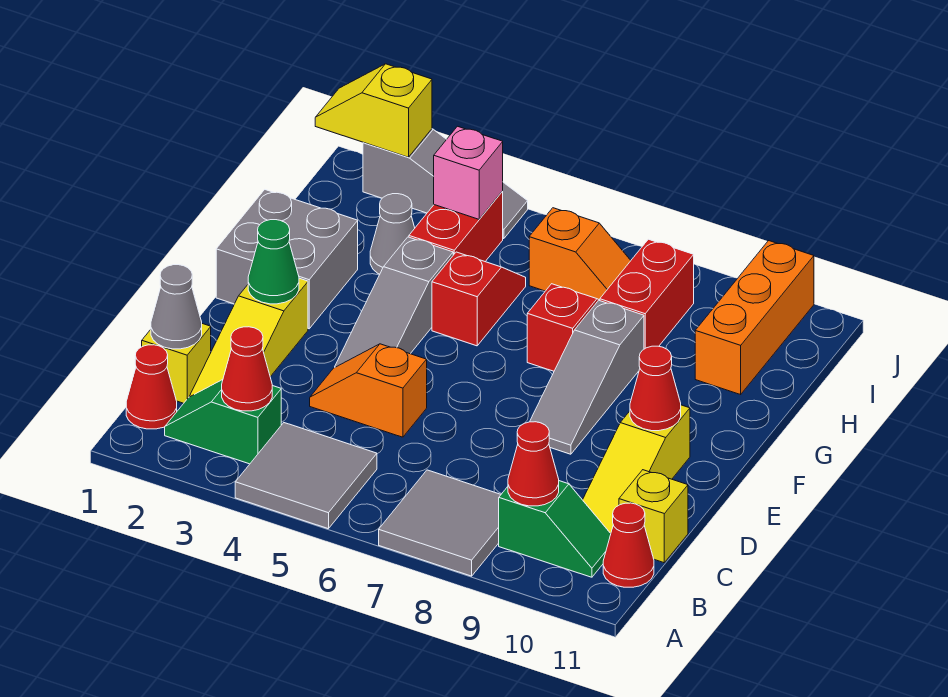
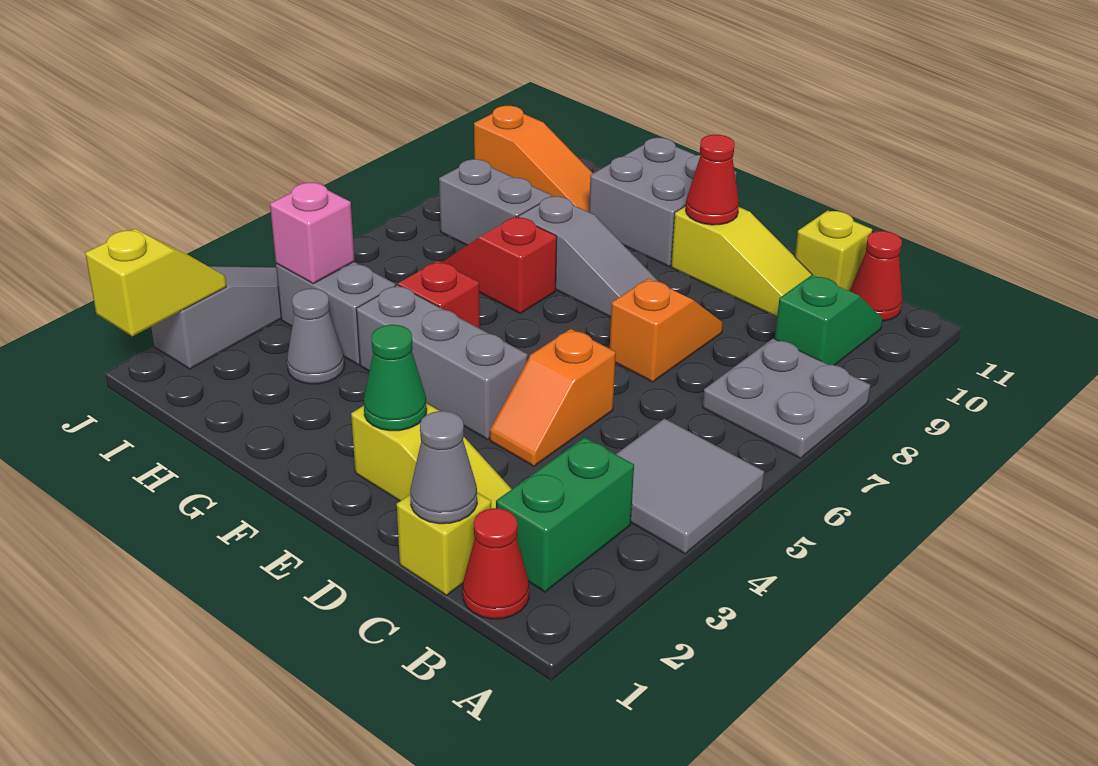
grey tile A7:B8 level 1 -> grey plate A7:B8 level 1
green slope B2:B3 level 1 top 3 -> green brick B2:B3 level 1
red cone B3 level 2 -> none
red cone B9 level 2 -> none
grey slope E4:G4 level 1 top G -> grey brick E4:G4 level 1
grey brick F1:G2 level 1 -> grey brick F10:G11 level 1
red brick H4:I4 level 1 -> grey brick H4:I4 level 1
red brick H8:I8 level 1 -> grey brick H8:I8 level 1
orange brick H10:J10 level 1 -> orange slope H10:J10 level 1 top J
orange slope I6:I7 level 1 top 6 -> orange slope D7:D8 level 1 top 7
yellow slope J1:J2 level 2 top 2 -> yellow slope J1:J2 level 2 top 1

